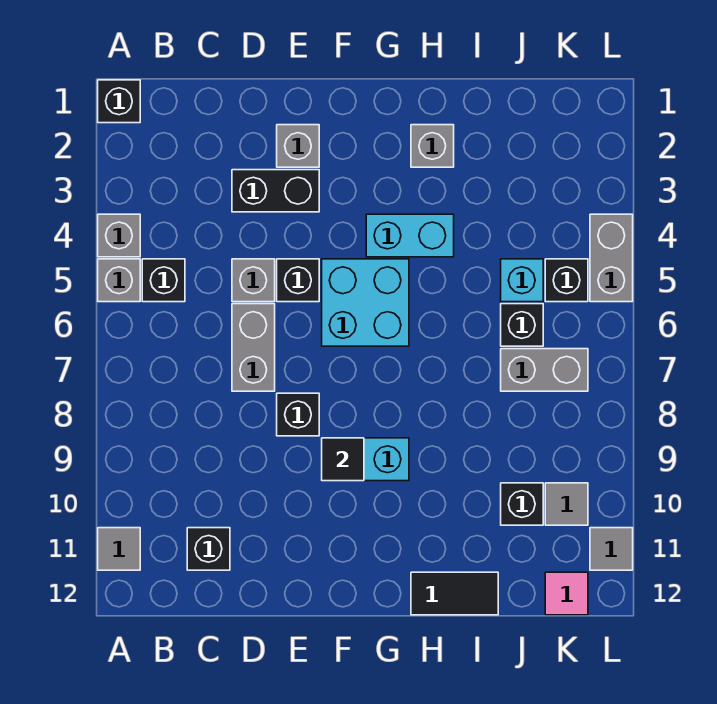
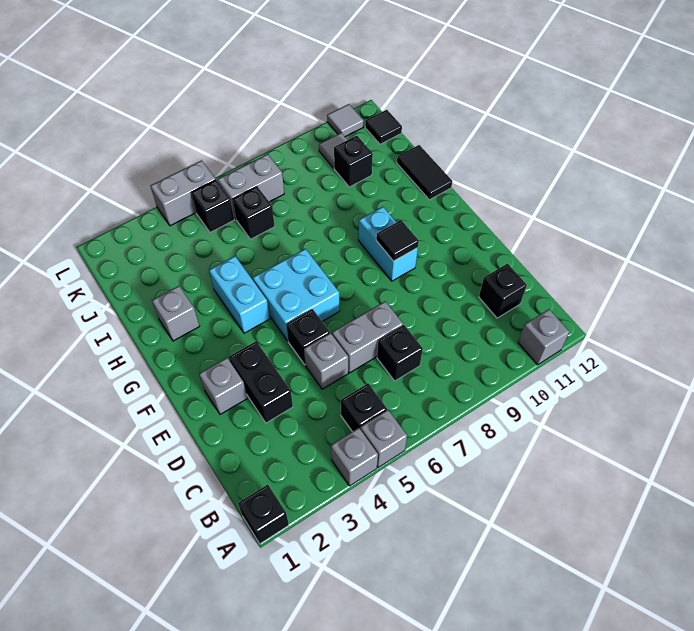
grey tile A11 level 1 -> grey brick A11 level 1
black brick E8 level 1 -> black brick C7 level 1
cyan brick J5 level 1 -> none
grey brick J7:K7 level 1 -> grey brick K6:K7 level 1
pink tile K12 level 1 -> black tile K12 level 1

